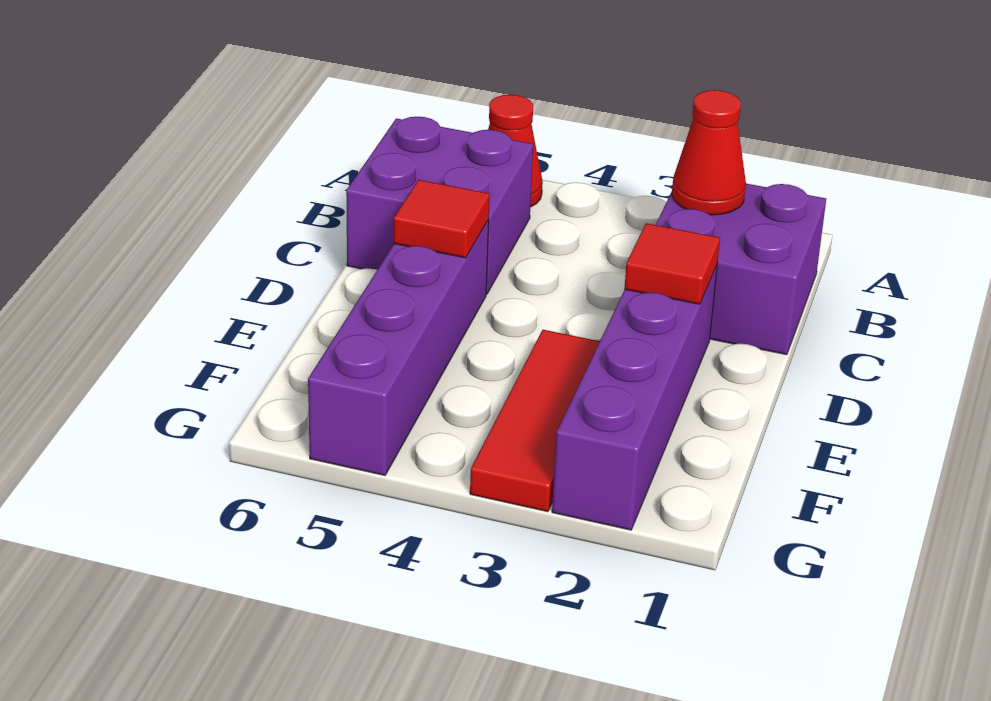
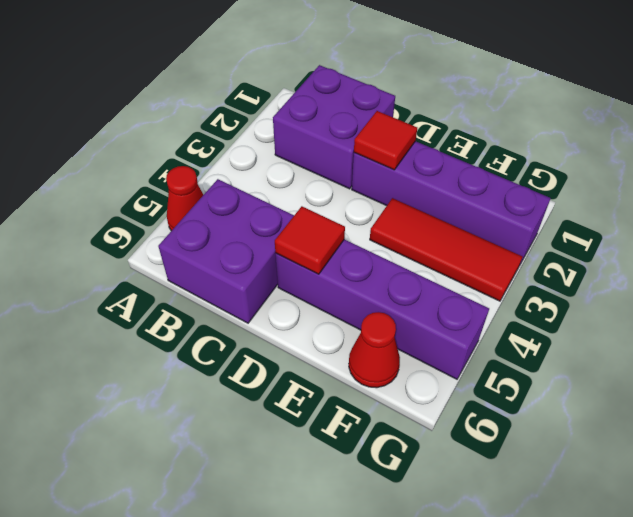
red cone B2 level 2 -> red cone F6 level 1

